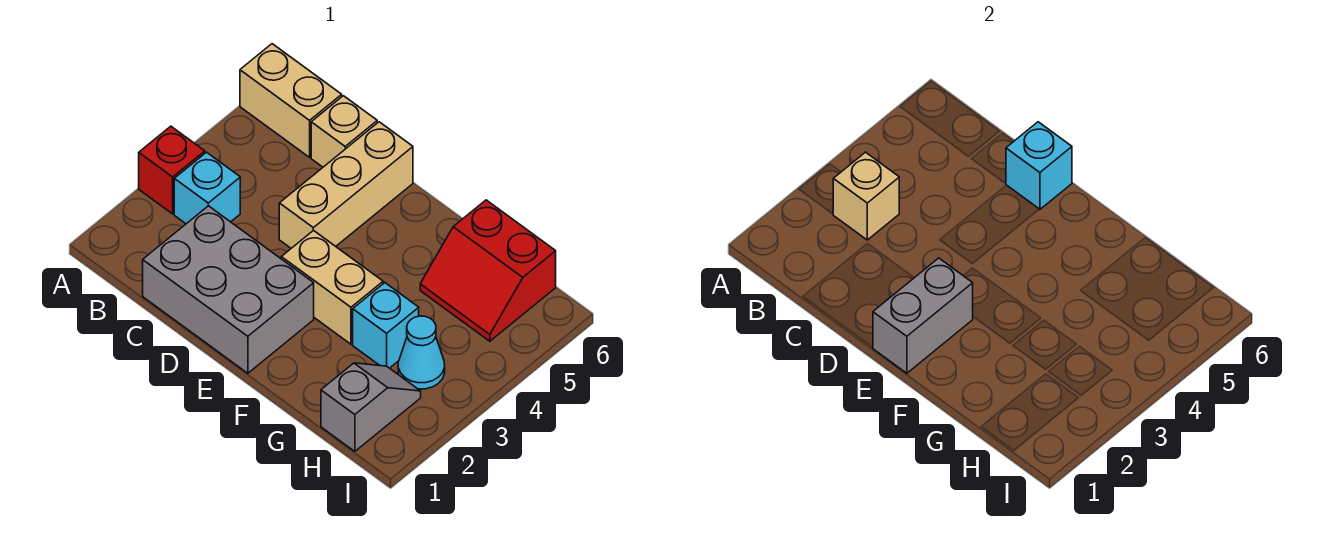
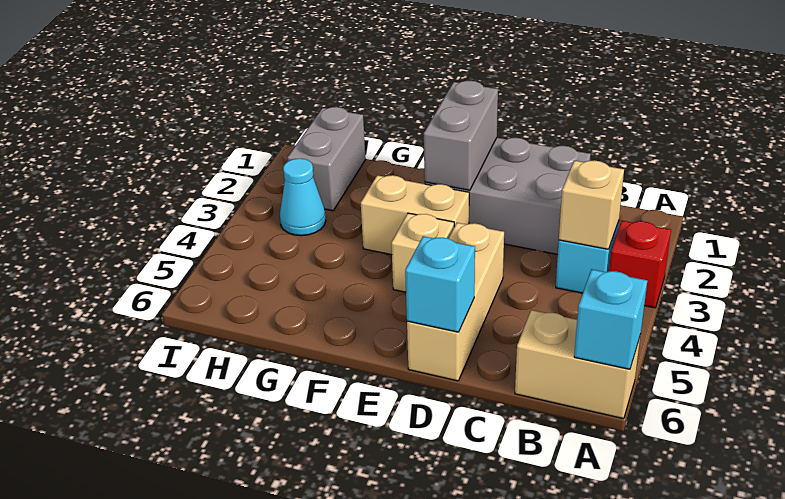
tan brick C6 level 1 -> tan brick E4 level 1
cyan brick G3 level 1 -> cyan brick A6 level 2
red slope G5:H6 level 1 top 6 -> none
grey slope H1:H2 level 1 top 1 -> grey brick H1:H2 level 1

